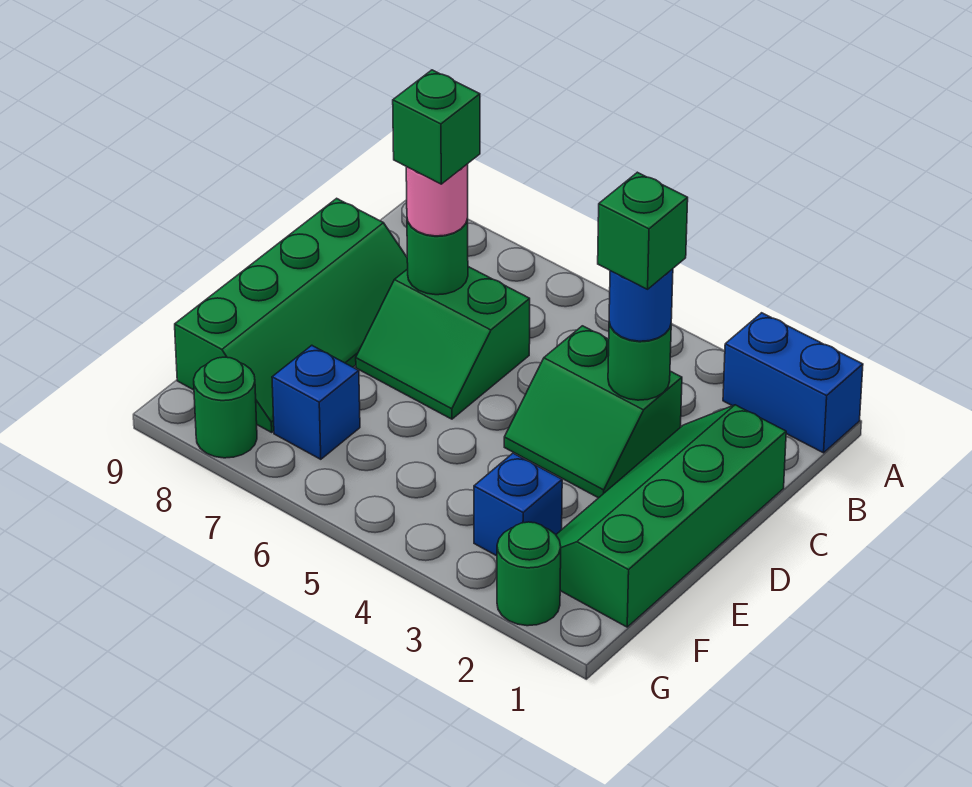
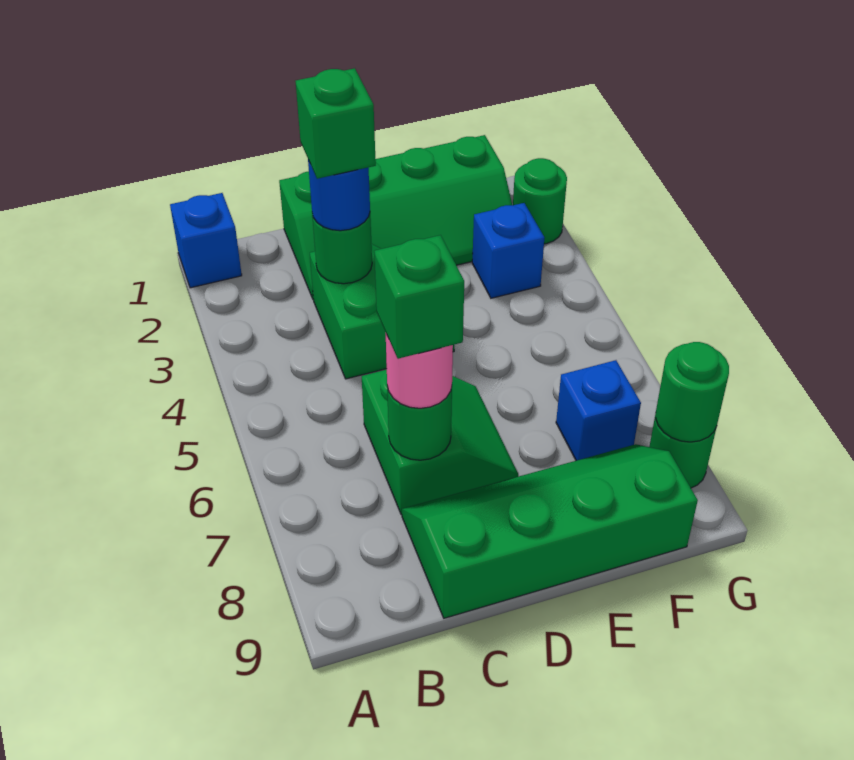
blue brick A1:A2 level 1 -> blue brick A1 level 1
none -> green round brick G8 level 2

